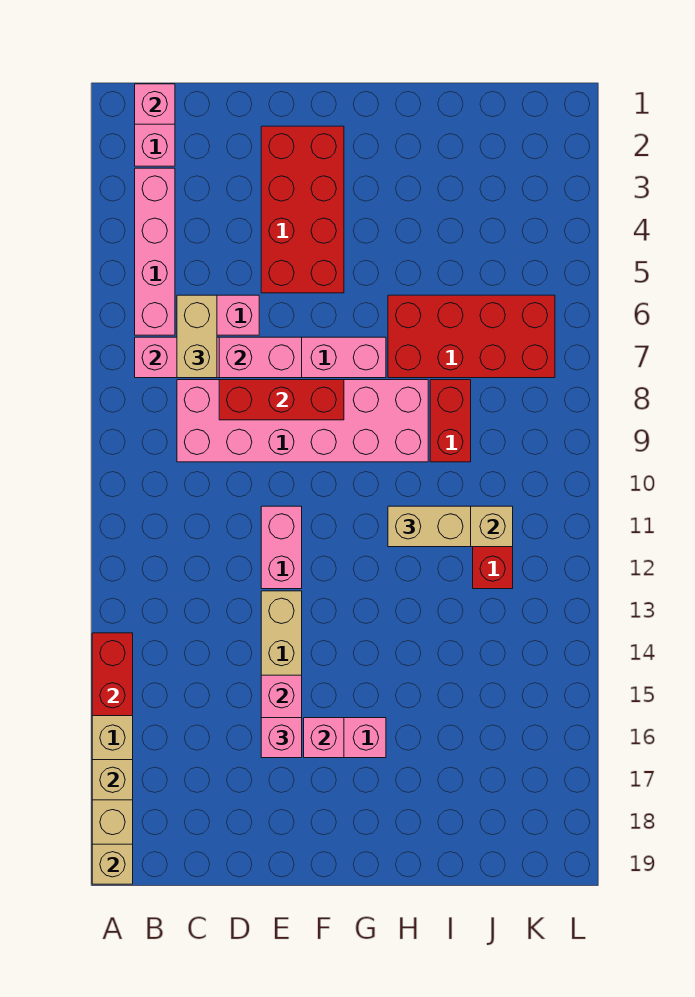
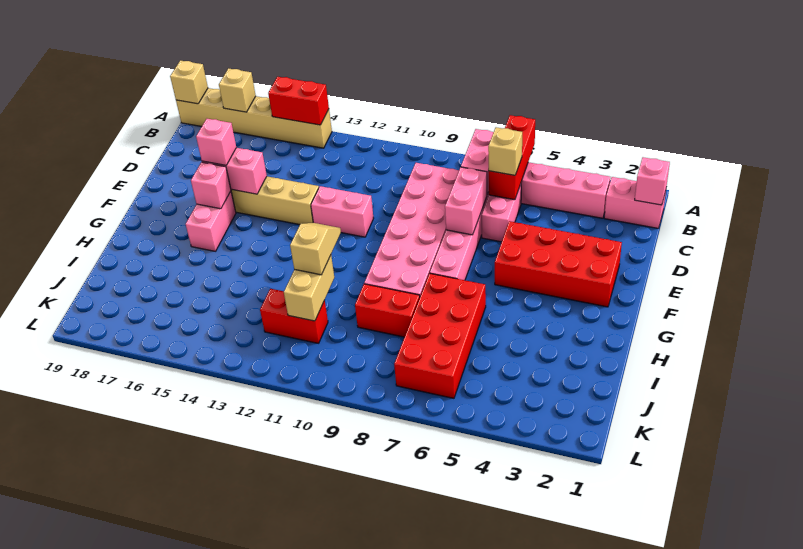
tan brick C6:C7 level 3 -> tan brick C6 level 3
red brick D8:F8 level 2 -> red brick A6:C6 level 2
tan brick H11:I11 level 3 -> tan slope H11:I11 level 3 top I

